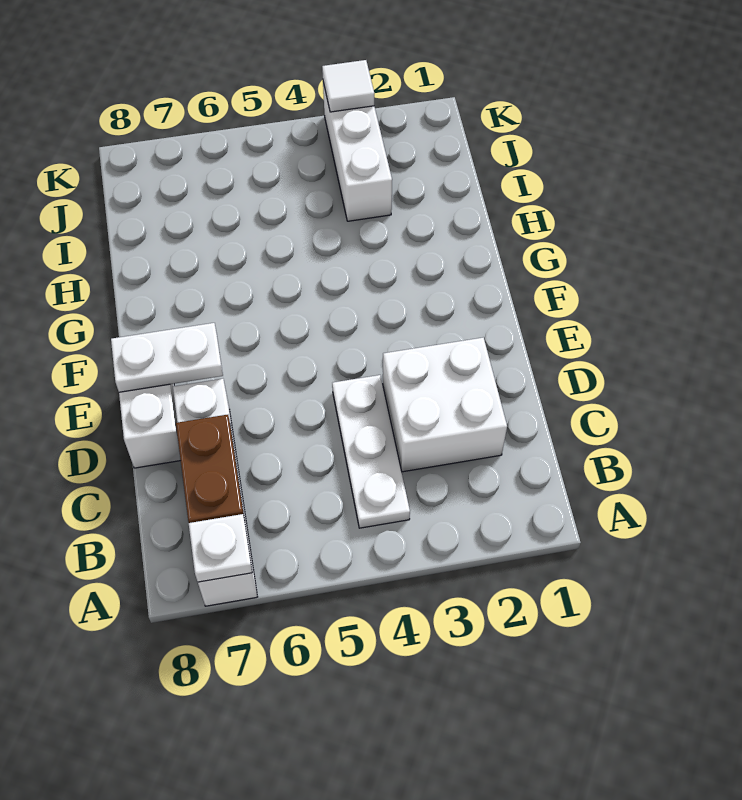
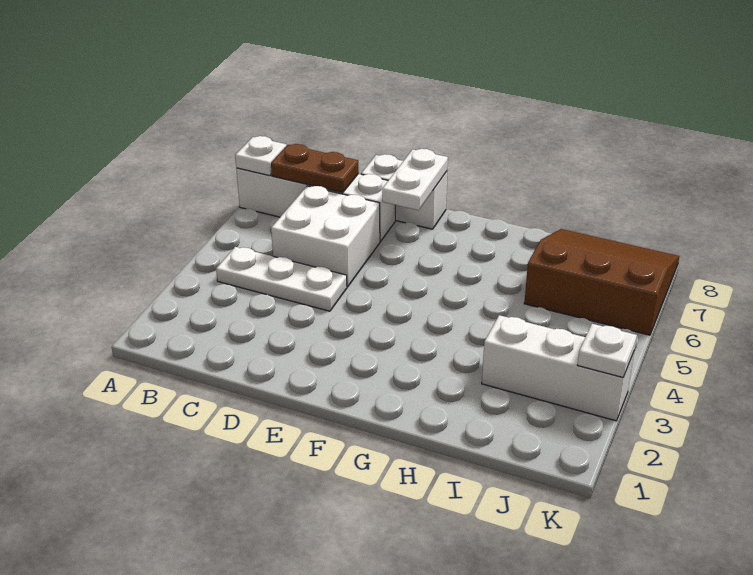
white brick C2:D3 level 1 -> white brick C5:D6 level 1
none -> brown slope I6:K8 level 1 top 6
white tile K3 level 2 -> white plate K3 level 2

